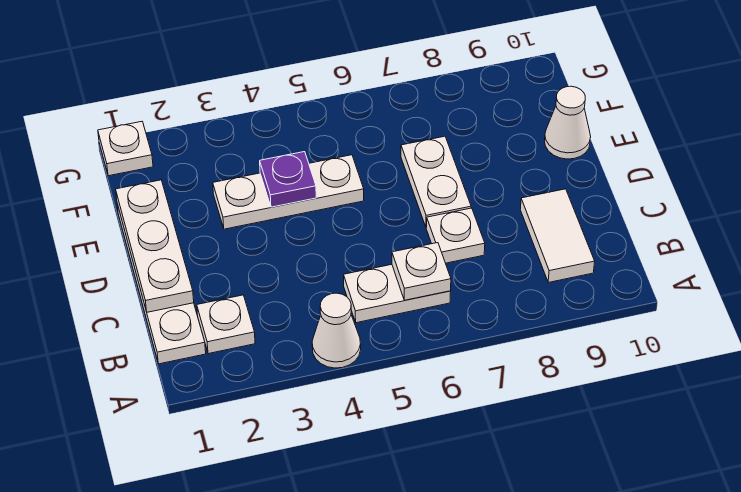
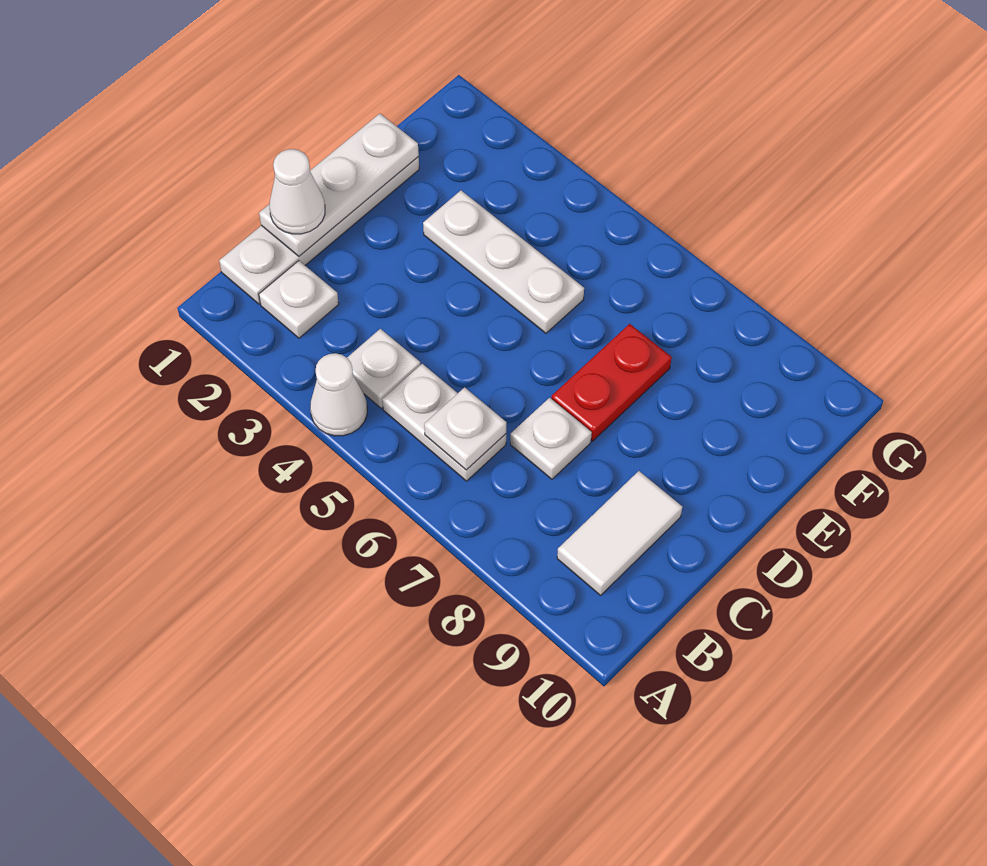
white plate D7:E7 level 1 -> red plate D7:E7 level 1
purple plate E4 level 2 -> none
white cone E10 level 1 -> white cone C1 level 3
white plate G1 level 1 -> white plate B4 level 1

